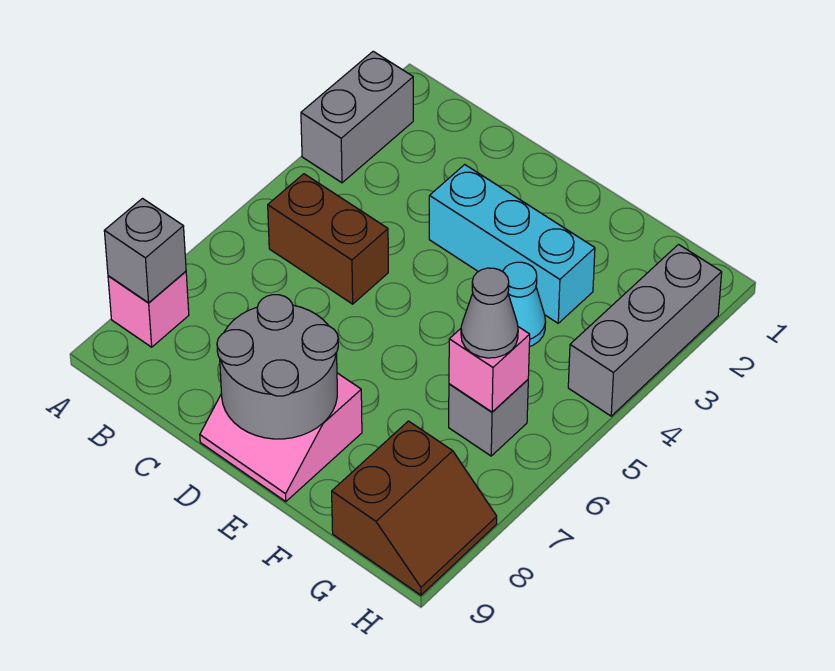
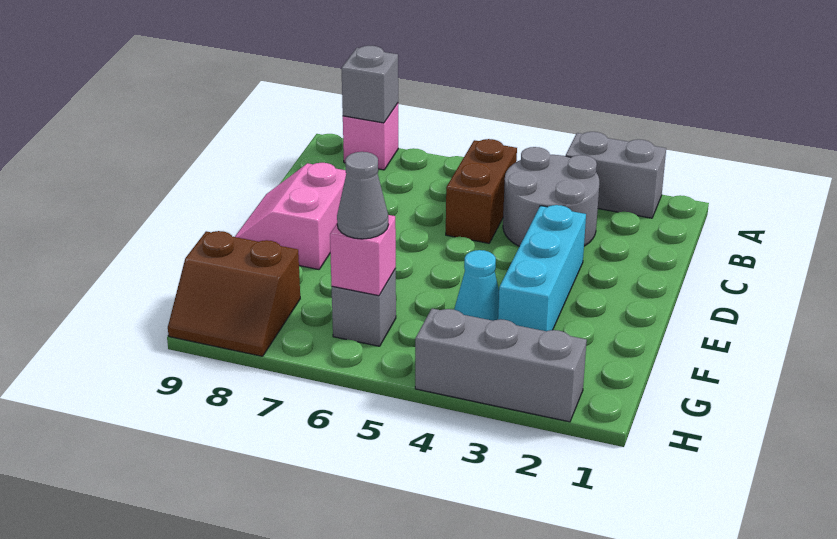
grey round brick D8:E9 level 2 -> grey round brick B3:C4 level 1

